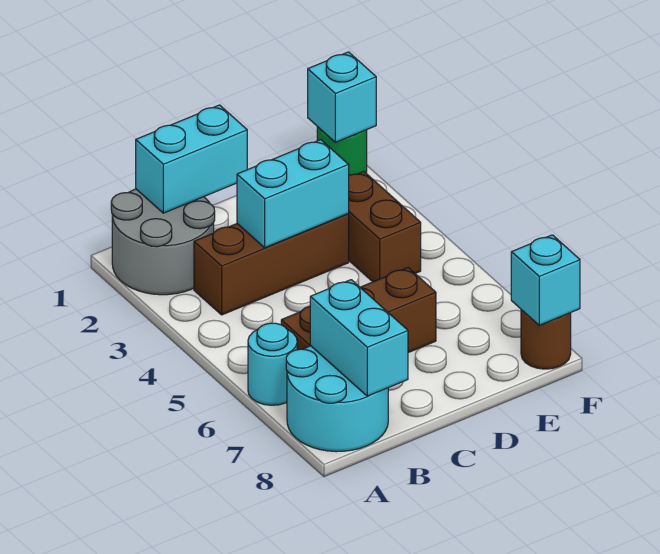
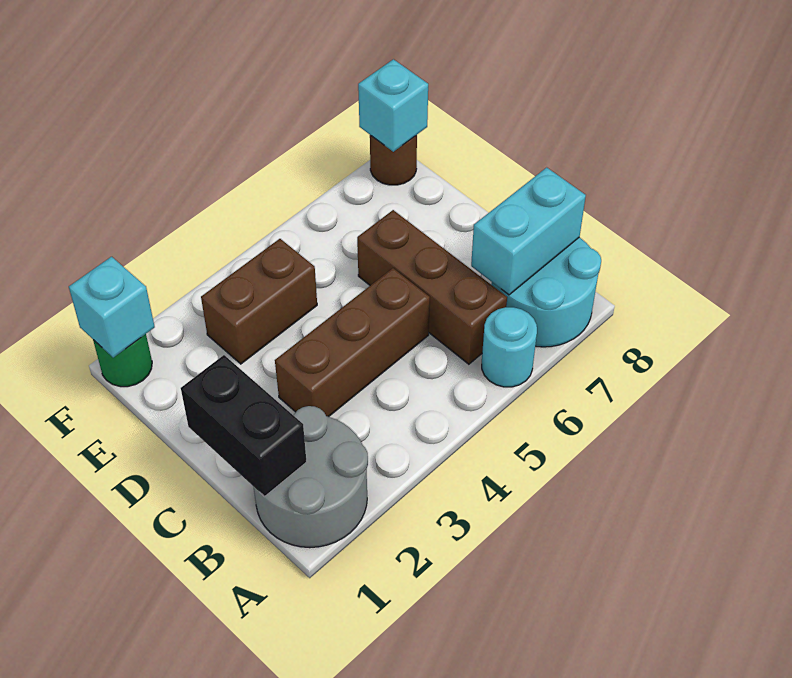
cyan brick B1:C1 level 2 -> black brick B1:C1 level 2
brown brick B3:D3 level 1 -> brown brick C3:C5 level 1
cyan brick C3:D3 level 2 -> none

